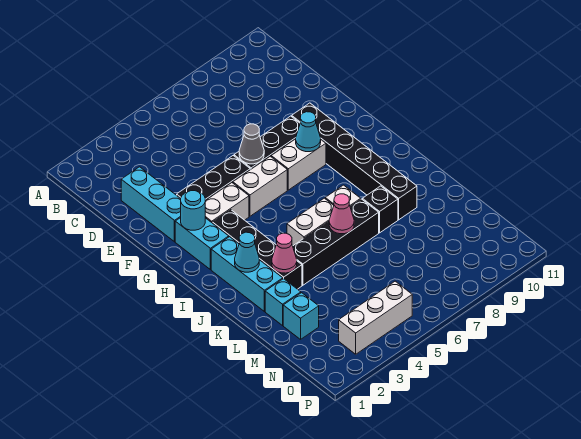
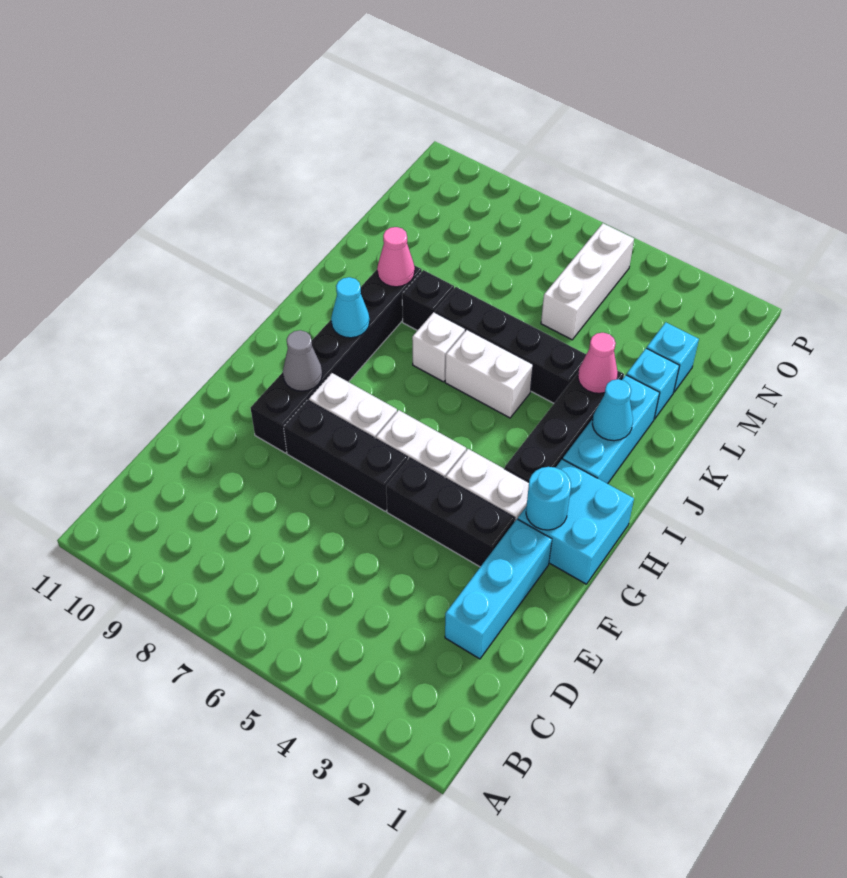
grey cone F6 level 2 -> grey cone G9 level 2
cyan brick G2:H2 level 1 -> cyan brick G1:H2 level 1
cyan cone G8 level 2 -> cyan cone I9 level 2
pink cone K6 level 2 -> pink cone K9 level 2
white brick O3:O5 level 1 -> white brick M5:O5 level 1

